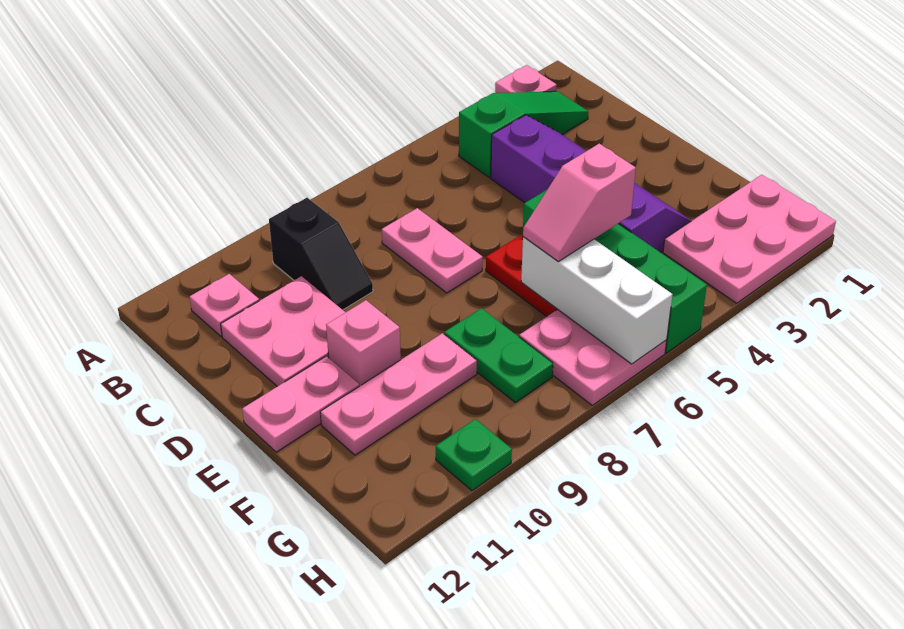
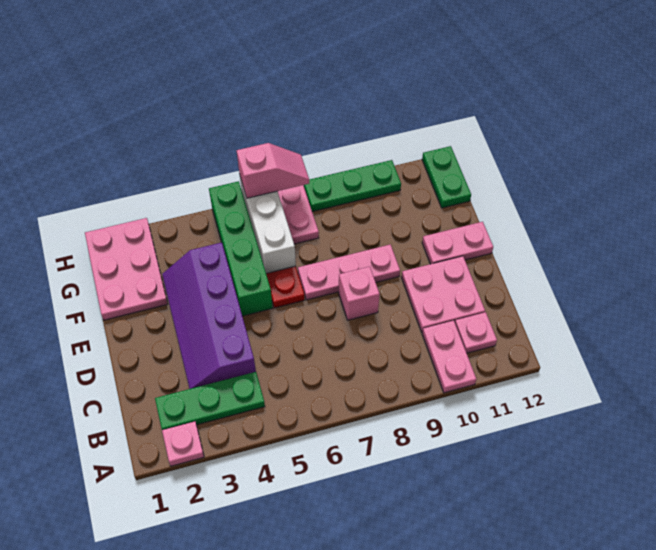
green slope B2:B4 level 1 top 4 -> green plate B2:B4 level 1
black slope B9:C9 level 1 top B -> none
pink plate C7:D7 level 1 -> pink plate A10:B10 level 1
pink brick E10 level 1 -> pink brick D8 level 1
pink slope F5:F6 level 3 top 5 -> pink slope H6:H7 level 3 top 6
green plate F8:G8 level 1 -> green plate G12:H12 level 1
pink plate F9:F11 level 1 -> pink plate E7:E9 level 1
pink plate G1:H3 level 1 -> pink plate F1:H2 level 1
green plate H10 level 1 -> green plate H8:H10 level 1

